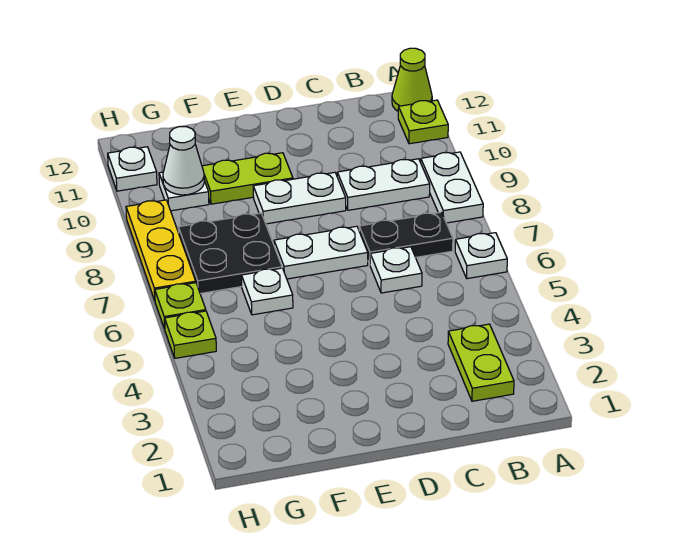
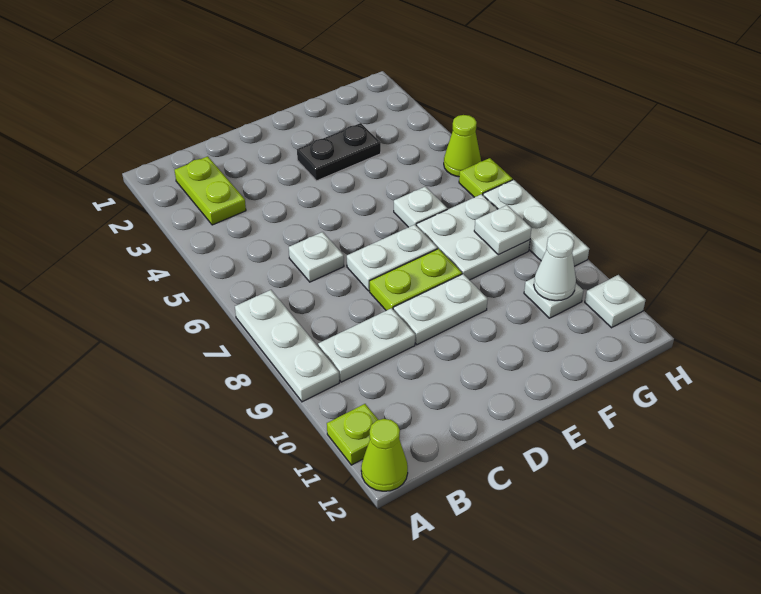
white plate A6 level 1 -> white plate G8 level 2
white plate A8:A9 level 1 -> white plate A7:A9 level 1
black plate B7:C7 level 1 -> black plate E3:F3 level 1
lime plate E10:F10 level 1 -> lime plate D8:E8 level 1
black plate F7:G8 level 1 -> white plate F7:G8 level 1
lime plate H5 level 1 -> lime cone H5 level 1
yellow plate H7:H9 level 1 -> white plate H7:H9 level 1

